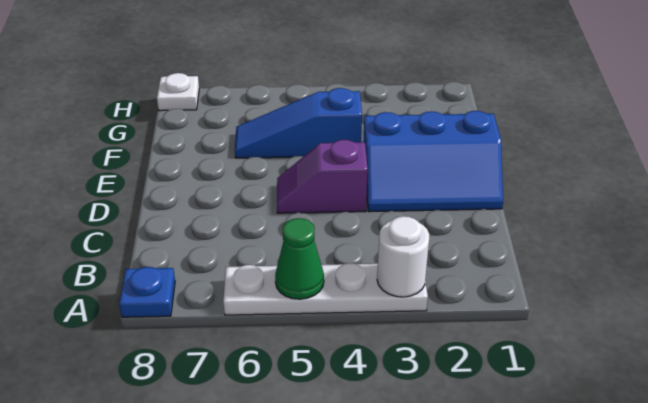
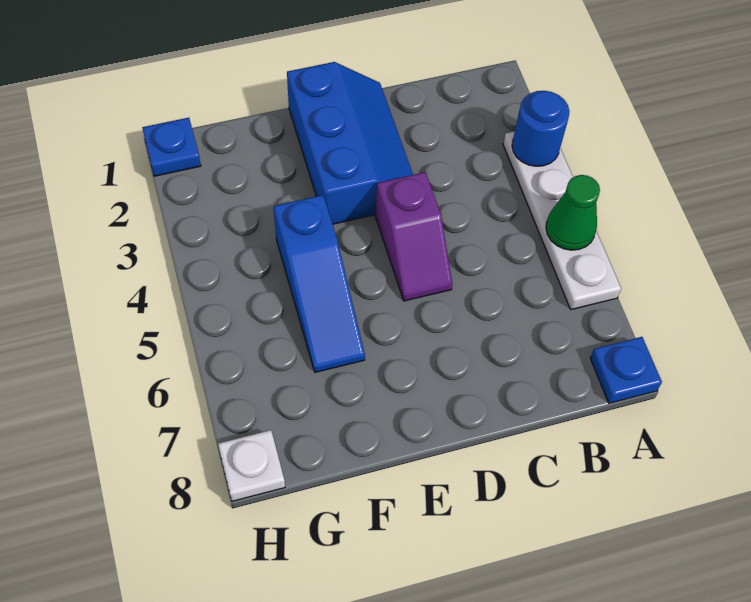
white round brick A3 level 2 -> blue round brick A3 level 2
none -> blue plate H1 level 1

